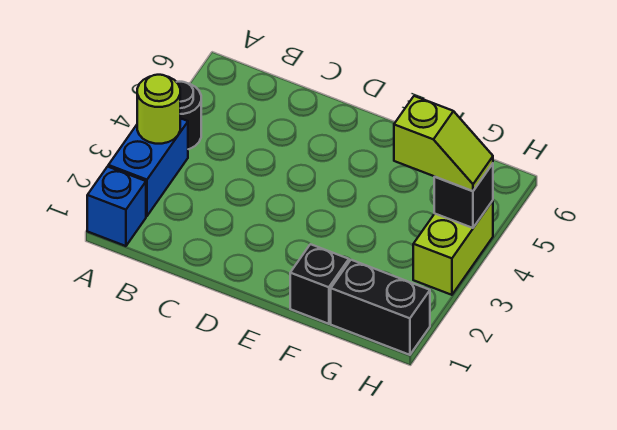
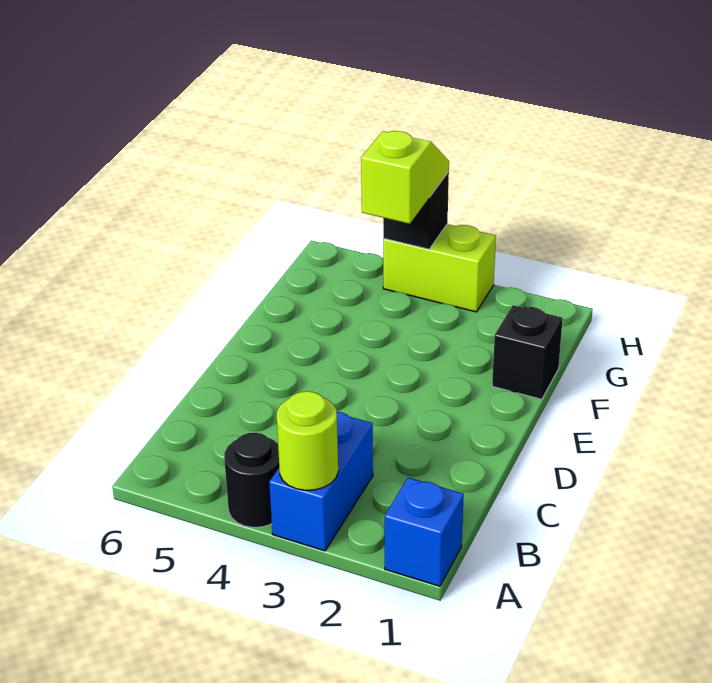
blue brick A2:A3 level 1 -> blue brick A3:B3 level 1
black brick G1:H1 level 1 -> none

